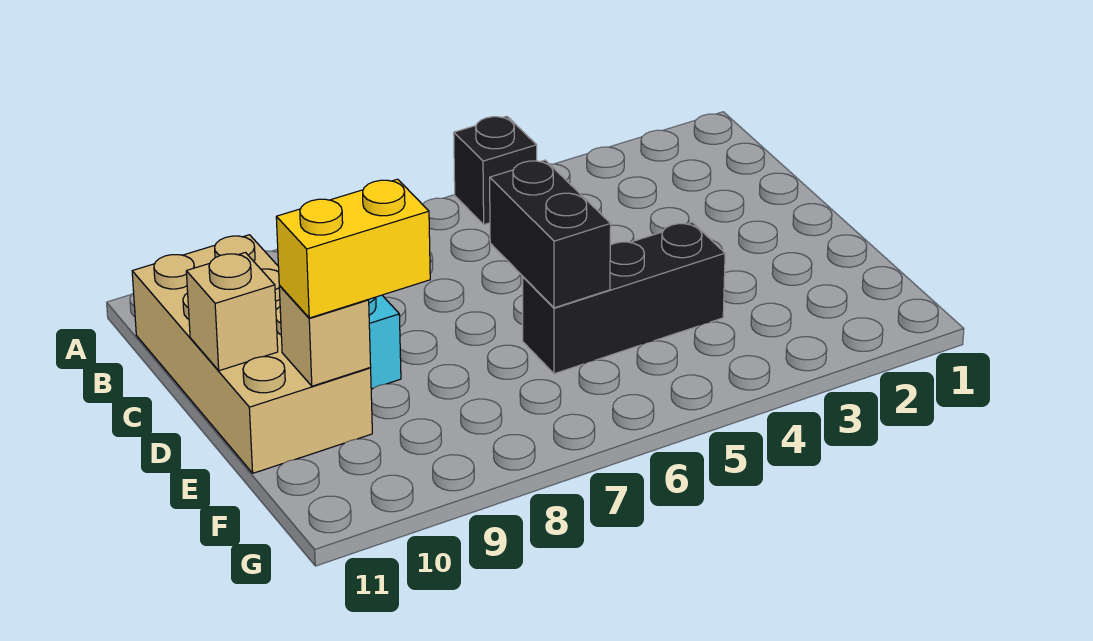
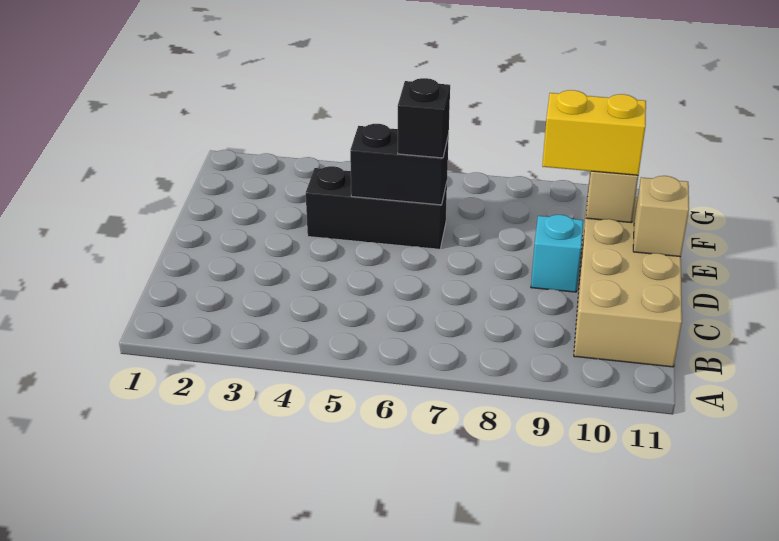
black brick A5 level 1 -> black brick E6 level 3
black brick D6:E6 level 2 -> black brick E5:E6 level 2

